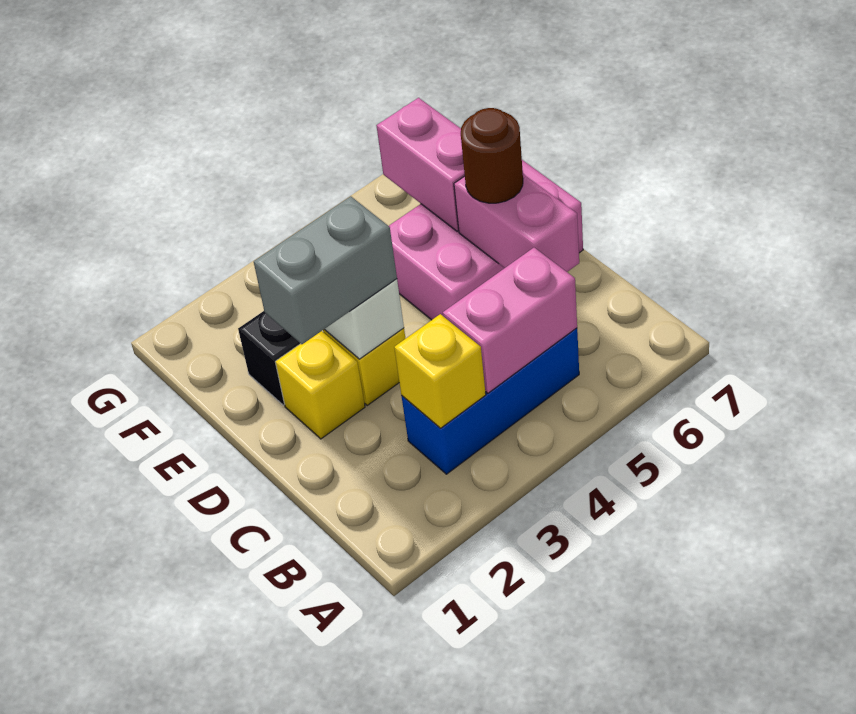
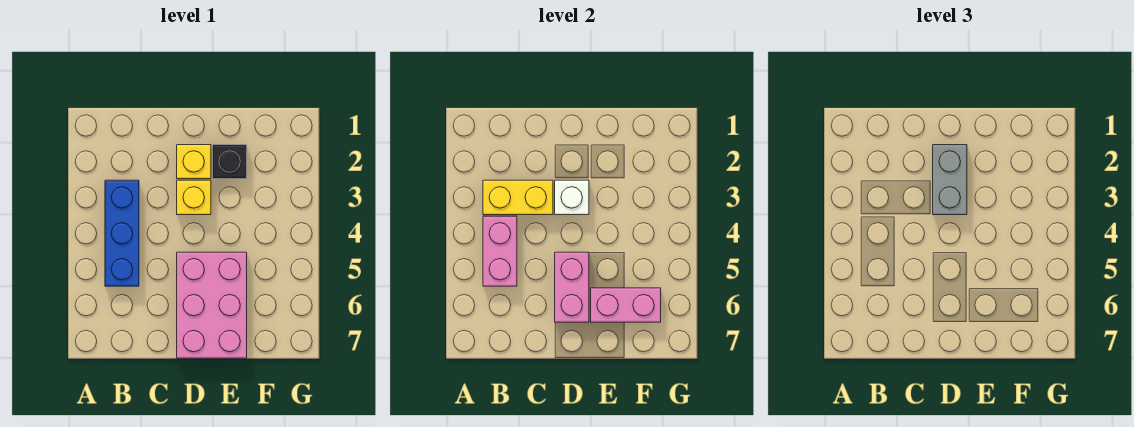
yellow brick B3 level 2 -> yellow brick B3:C3 level 2
pink brick C6:D6 level 2 -> pink brick D5:D6 level 2
brown round brick D6 level 3 -> none

